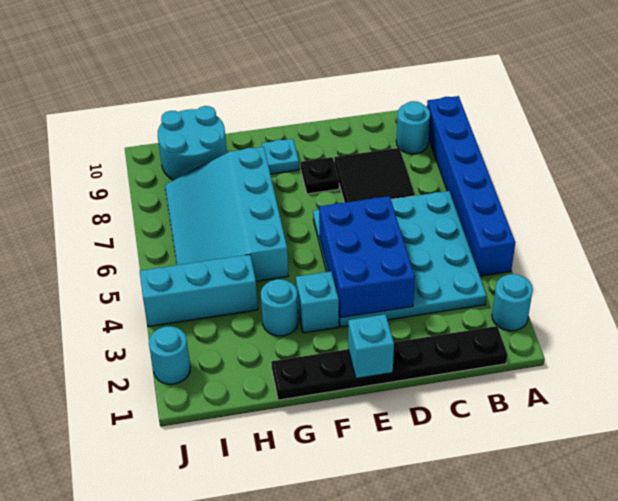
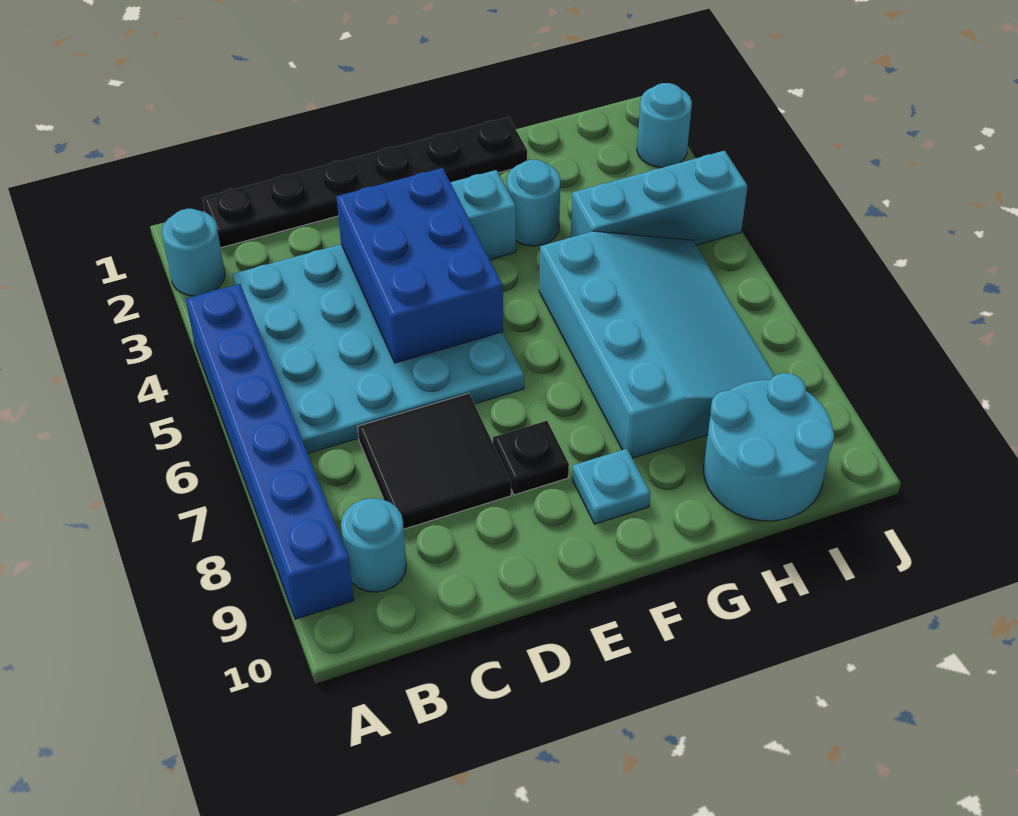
cyan brick E1 level 2 -> none

